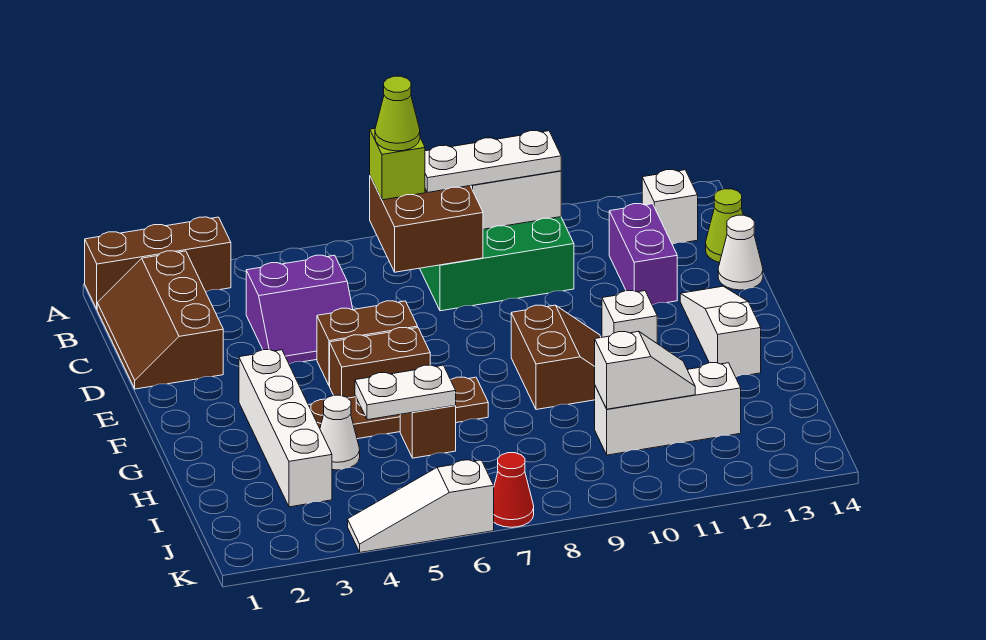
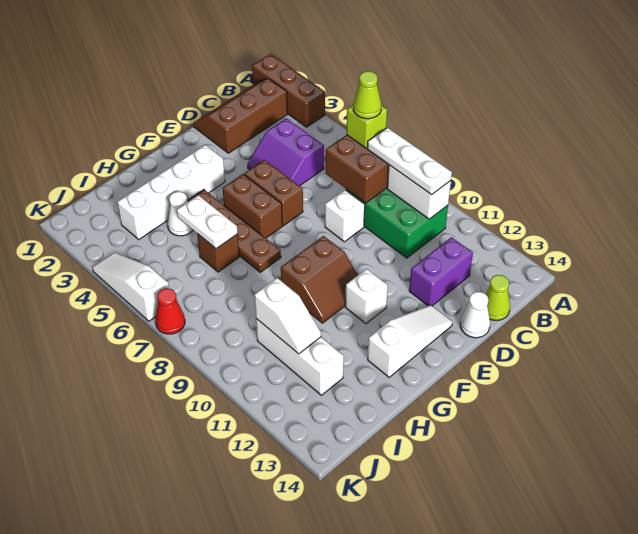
white brick B13 level 1 -> white brick D8 level 1

